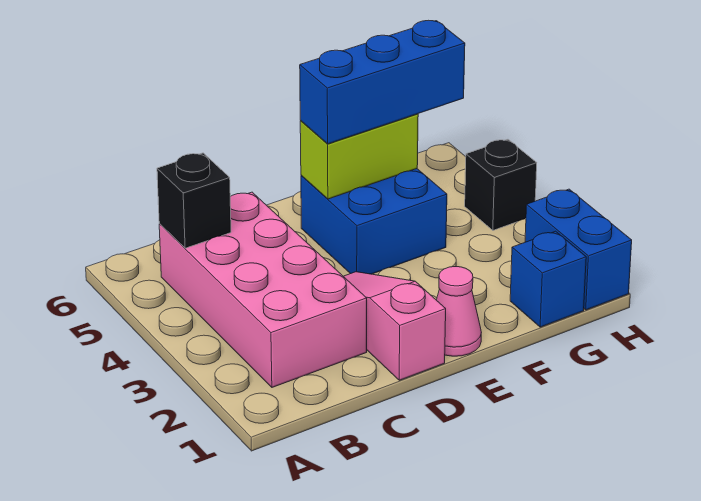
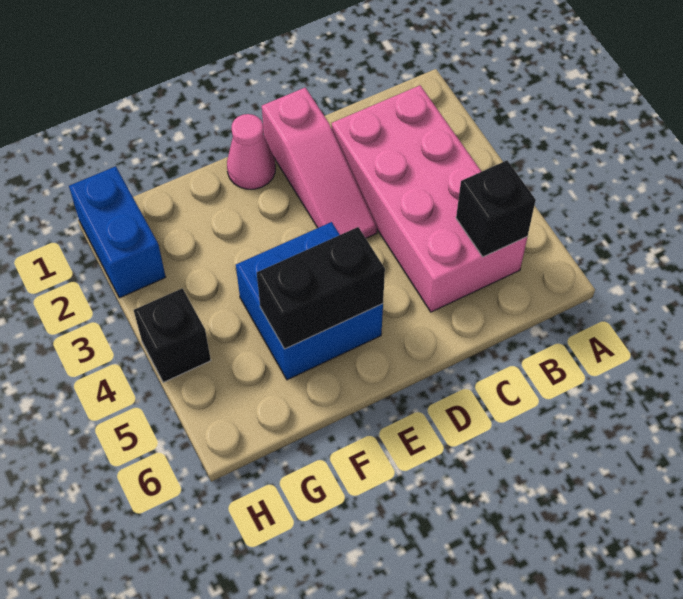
lime brick E5:F5 level 2 -> black brick E5:F5 level 2
blue brick E5:G5 level 3 -> none
blue brick G1 level 1 -> none

